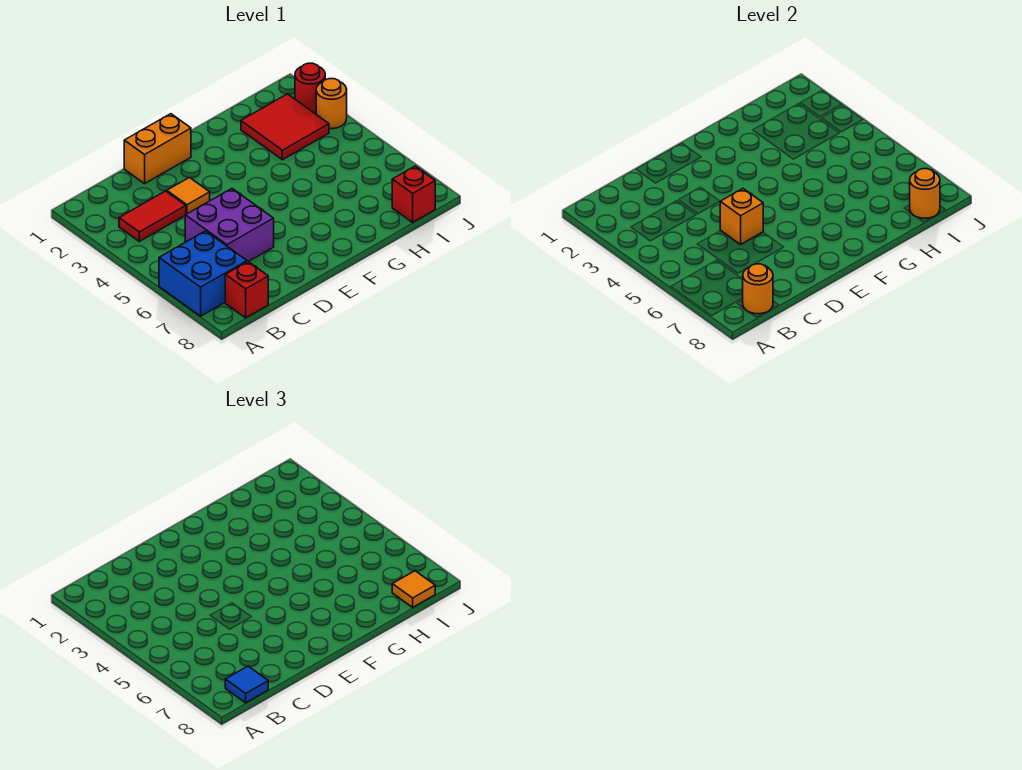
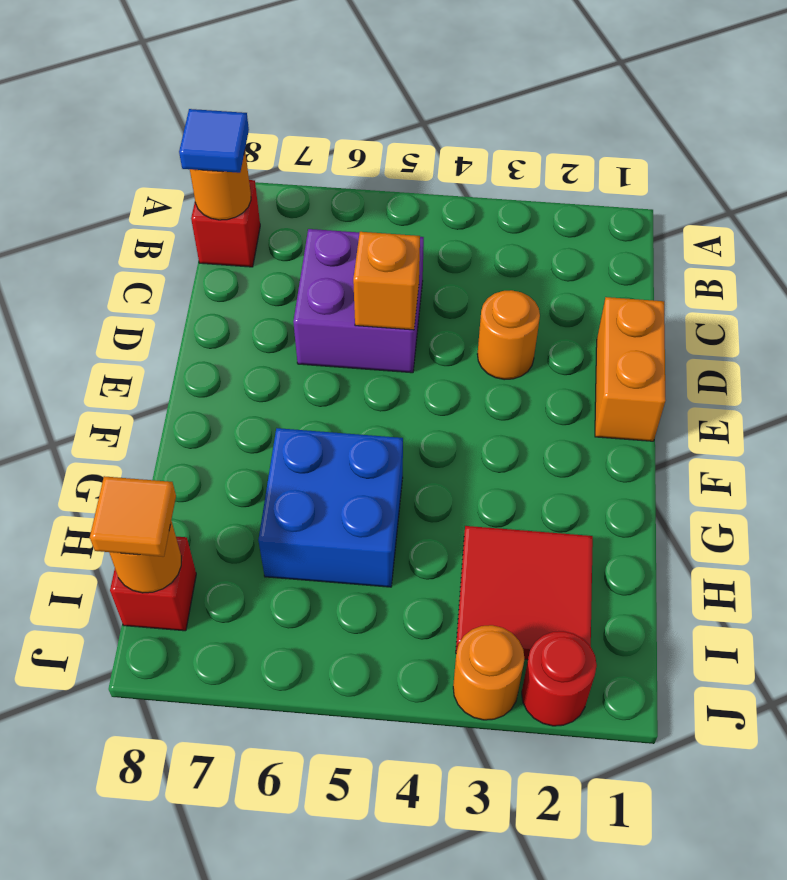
blue brick A6:B7 level 1 -> blue brick G5:H6 level 1
red tile B3:C3 level 1 -> none
orange tile D3 level 1 -> orange round brick D3 level 1

